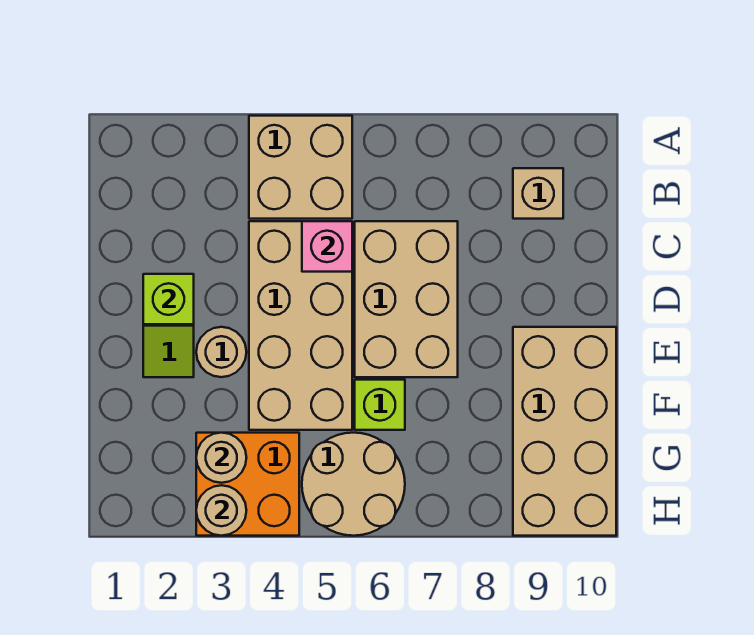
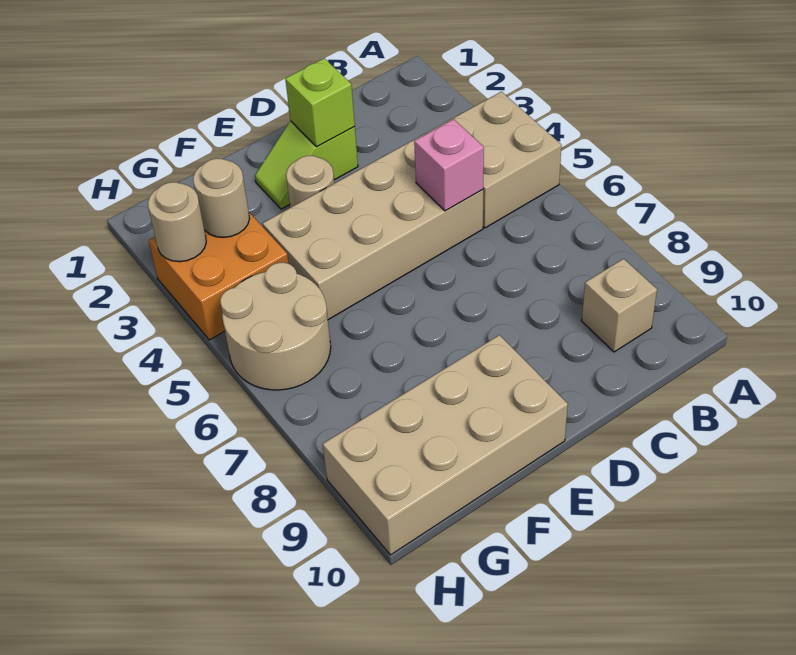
tan brick C6:E7 level 1 -> none
lime brick F6 level 1 -> none

